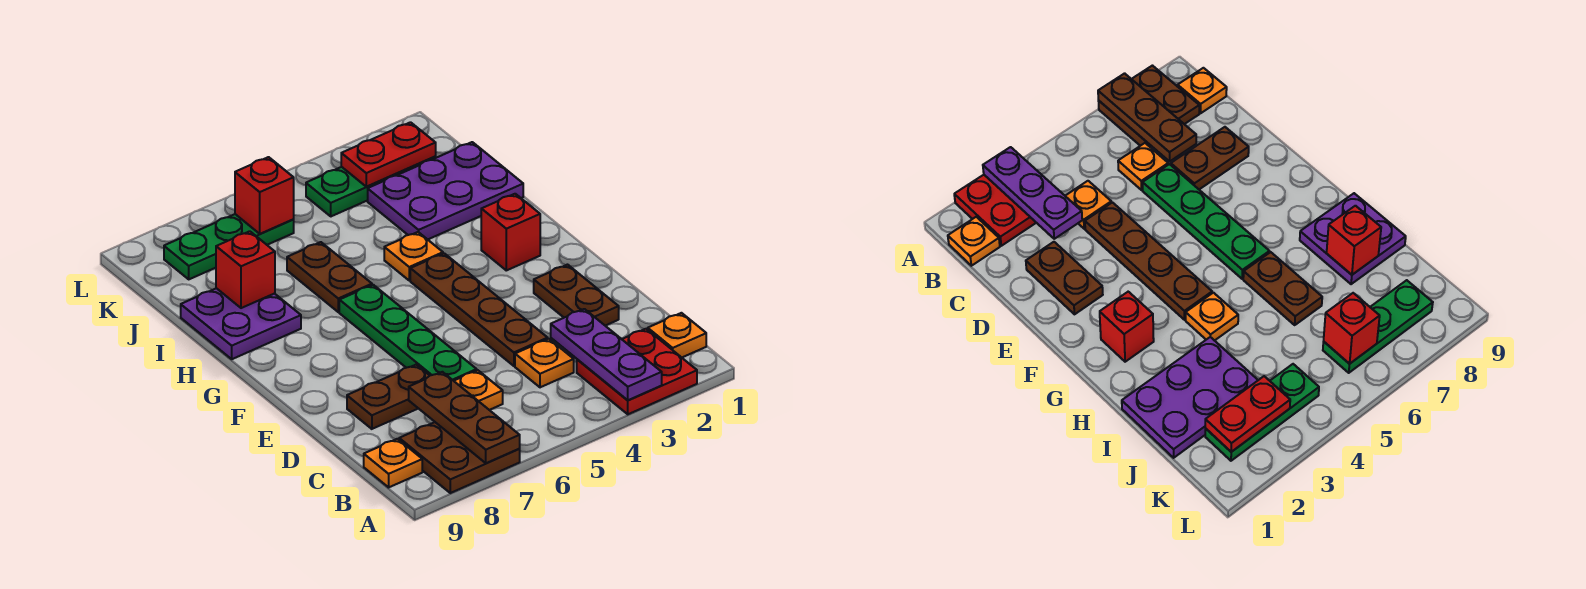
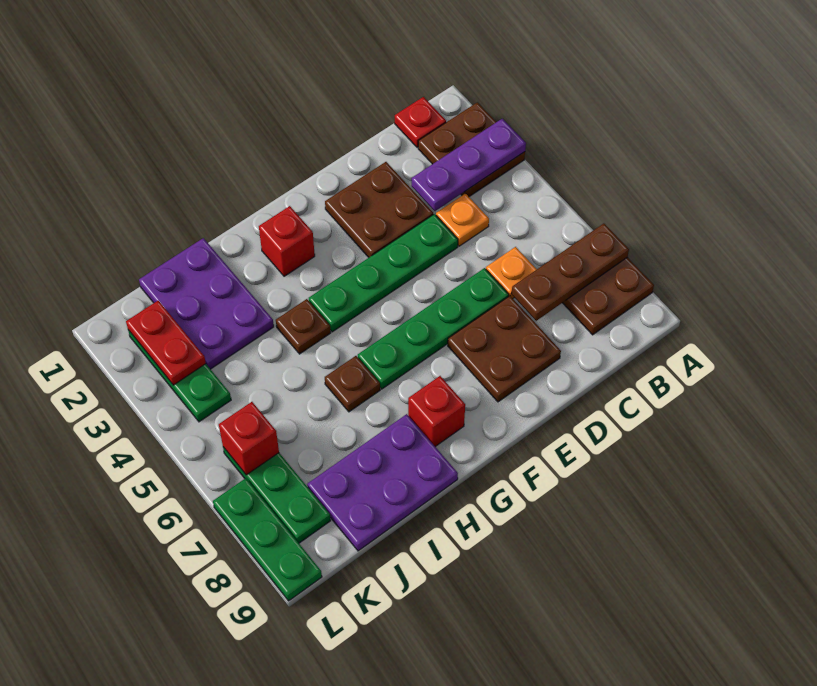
red plate A2:B3 level 1 -> brown plate A2:B3 level 1
orange plate B1 level 1 -> red plate B1 level 1
orange plate B9 level 1 -> none
brown plate D2:E2 level 1 -> brown plate D2:E3 level 1
brown plate D4:G4 level 1 -> green plate D4:G4 level 1
brown plate D7:D8 level 1 -> brown plate D7:E8 level 1
orange plate H4 level 1 -> brown plate H4 level 1
brown plate H6:I6 level 1 -> brown plate H6 level 1
purple plate H8:I9 level 1 -> purple plate H8:J9 level 1
red brick I8 level 2 -> red brick G8 level 1
none -> green plate L7:L9 level 1

